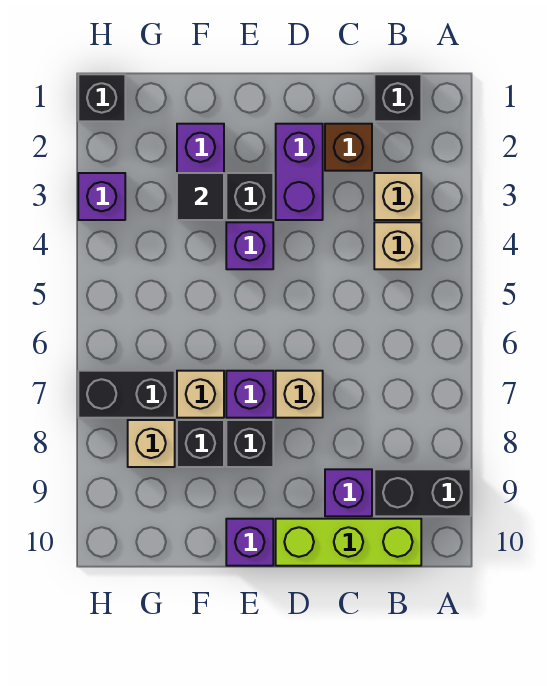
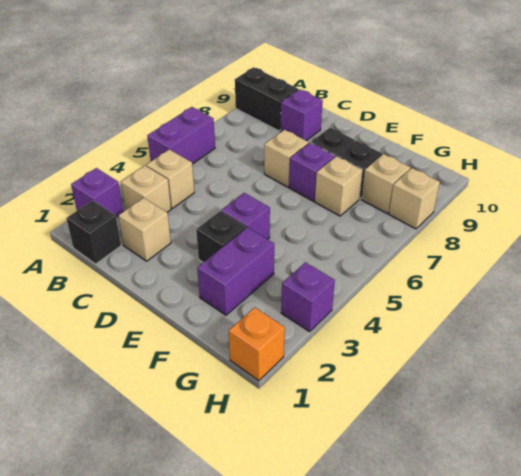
lime brick B10:D10 level 1 -> none
brown brick C2 level 1 -> tan brick C2 level 1
purple brick D2:D3 level 1 -> purple brick A5:A6 level 1
purple brick E10 level 1 -> purple brick A2 level 1
black tile F3 level 2 -> none
black brick G7:H7 level 1 -> none
black brick H1 level 1 -> orange brick H1 level 1
none -> tan brick H8 level 1

